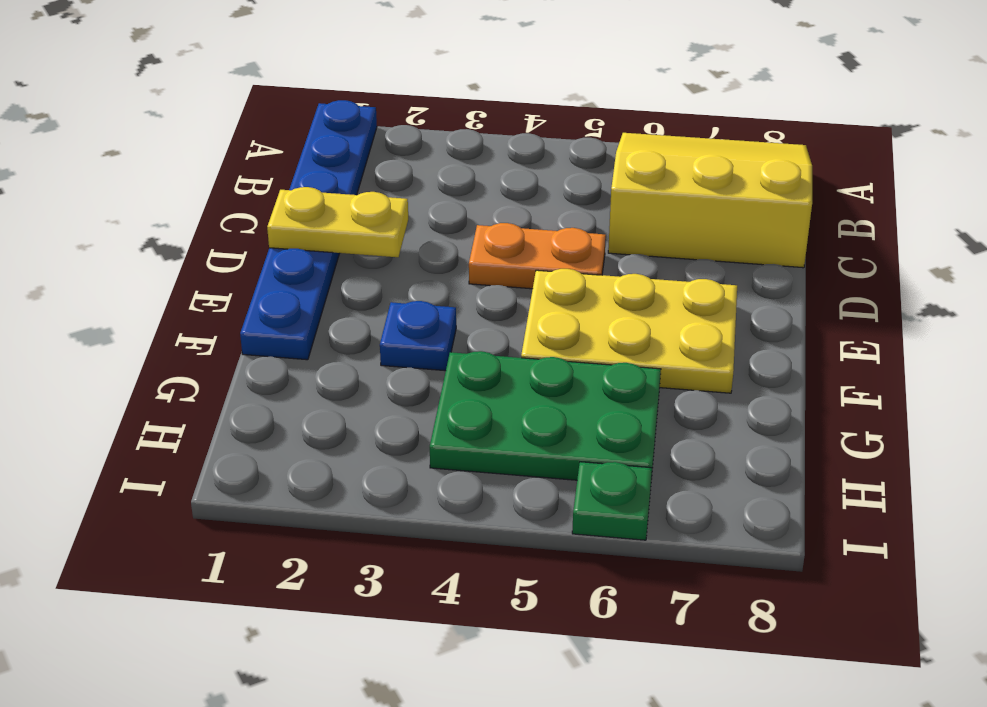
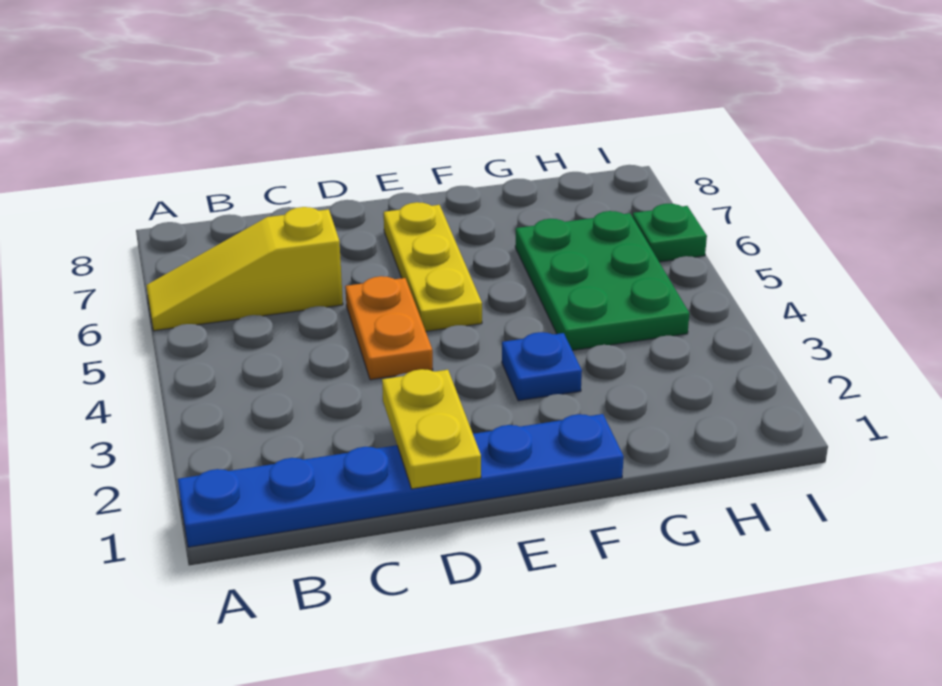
yellow slope A6:C8 level 1 top C -> yellow slope A6:C6 level 1 top C
yellow plate E5:F7 level 1 -> yellow plate E5:E7 level 1

